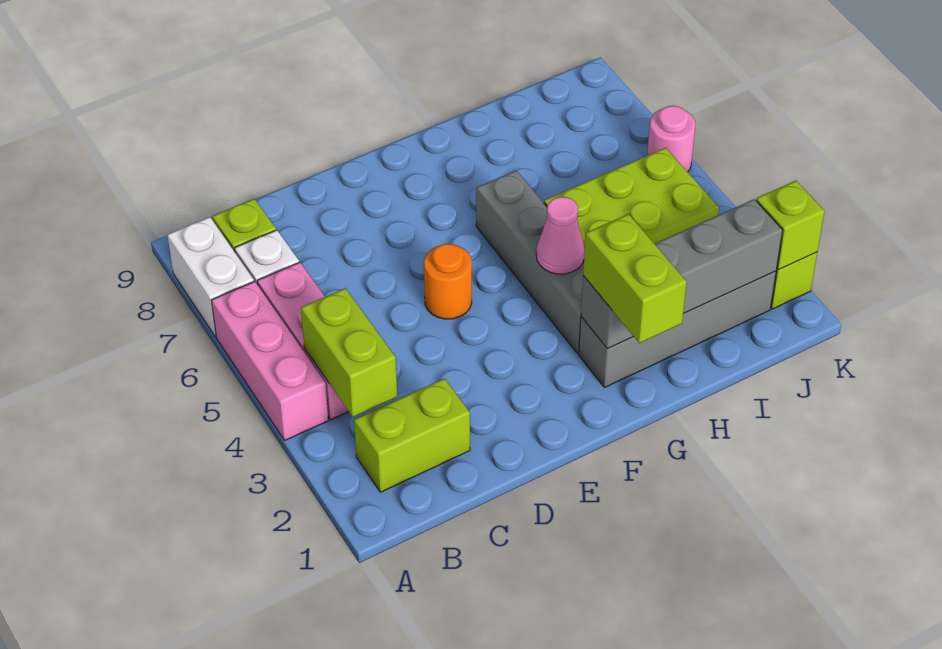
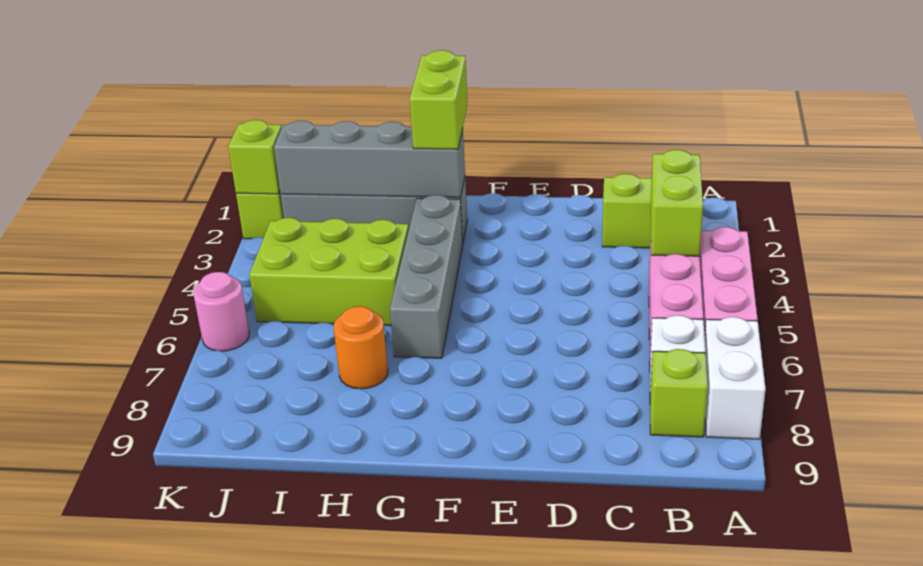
orange round brick E5 level 1 -> orange round brick H7 level 1
pink cone G4 level 2 -> none

